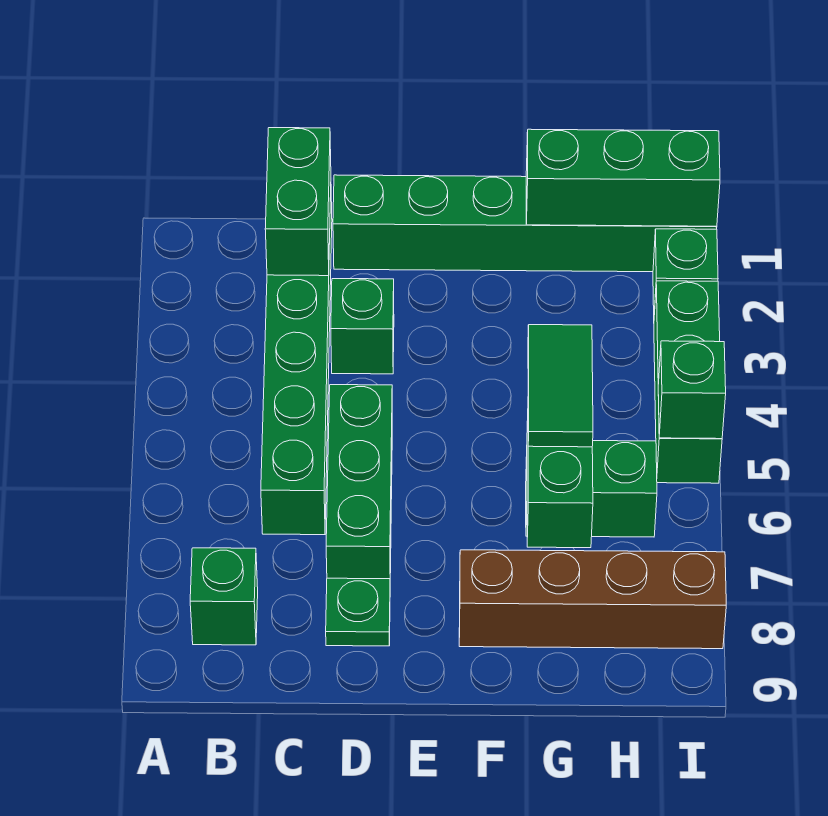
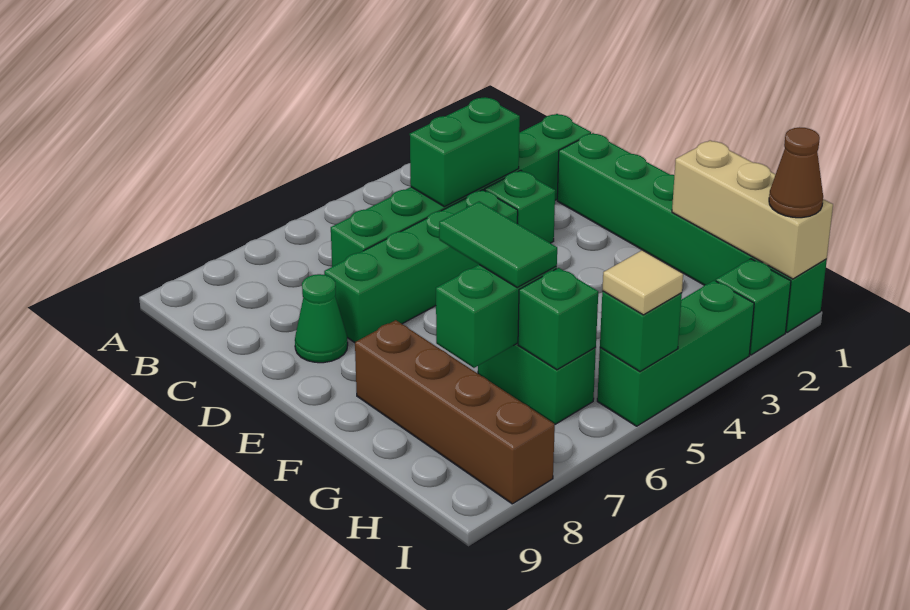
green brick B8 level 1 -> green brick H6 level 2
green brick C1:C2 level 2 -> green brick C3:C4 level 2
green brick D5:D7 level 1 -> green brick D4:D7 level 1
green plate D8 level 1 -> green cone D8 level 1
green brick G1:I1 level 2 -> tan brick G1:I1 level 2
green tile G5:G6 level 3 -> green tile F6:G6 level 3
none -> brown cone I1 level 3
none -> tan tile I5 level 3

